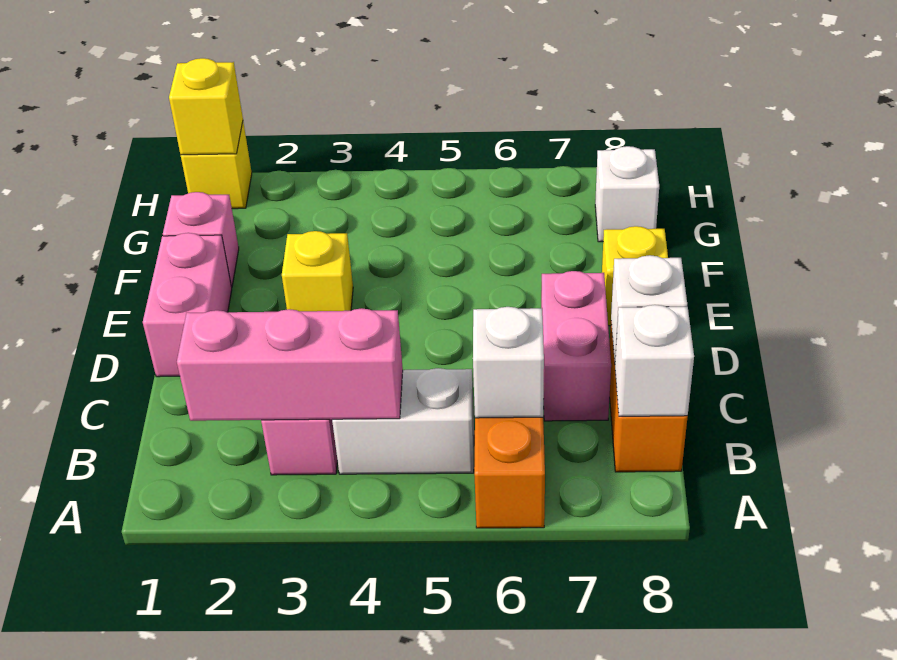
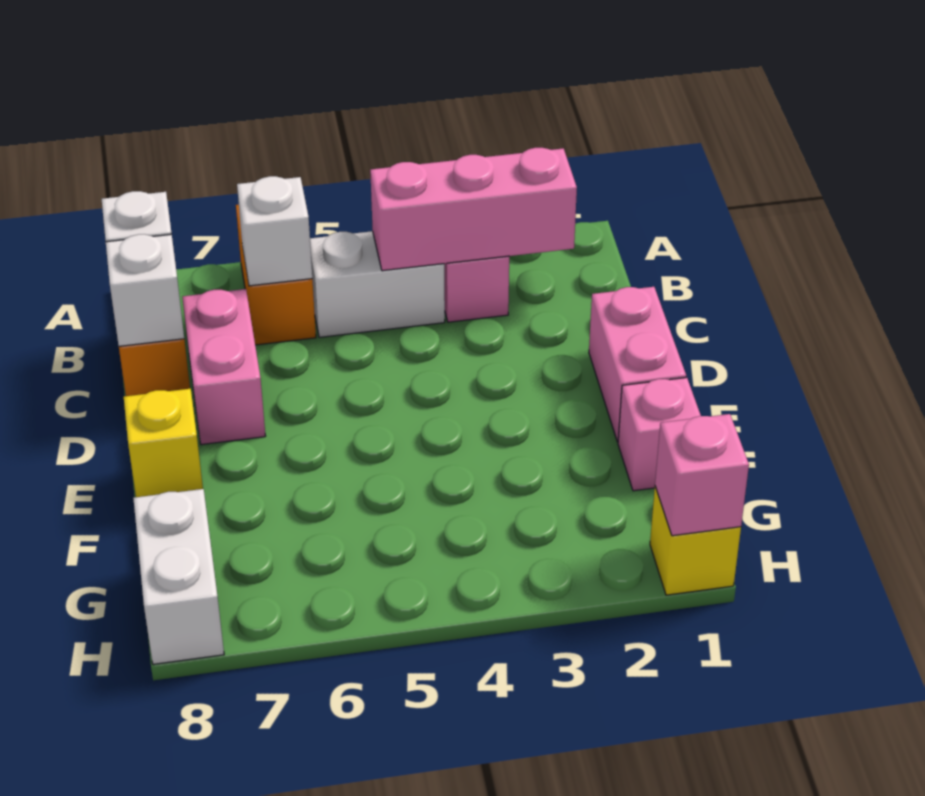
yellow brick E3 level 1 -> none
white brick G8 level 1 -> white brick G8:H8 level 1
yellow brick H1 level 2 -> pink brick H1 level 2

